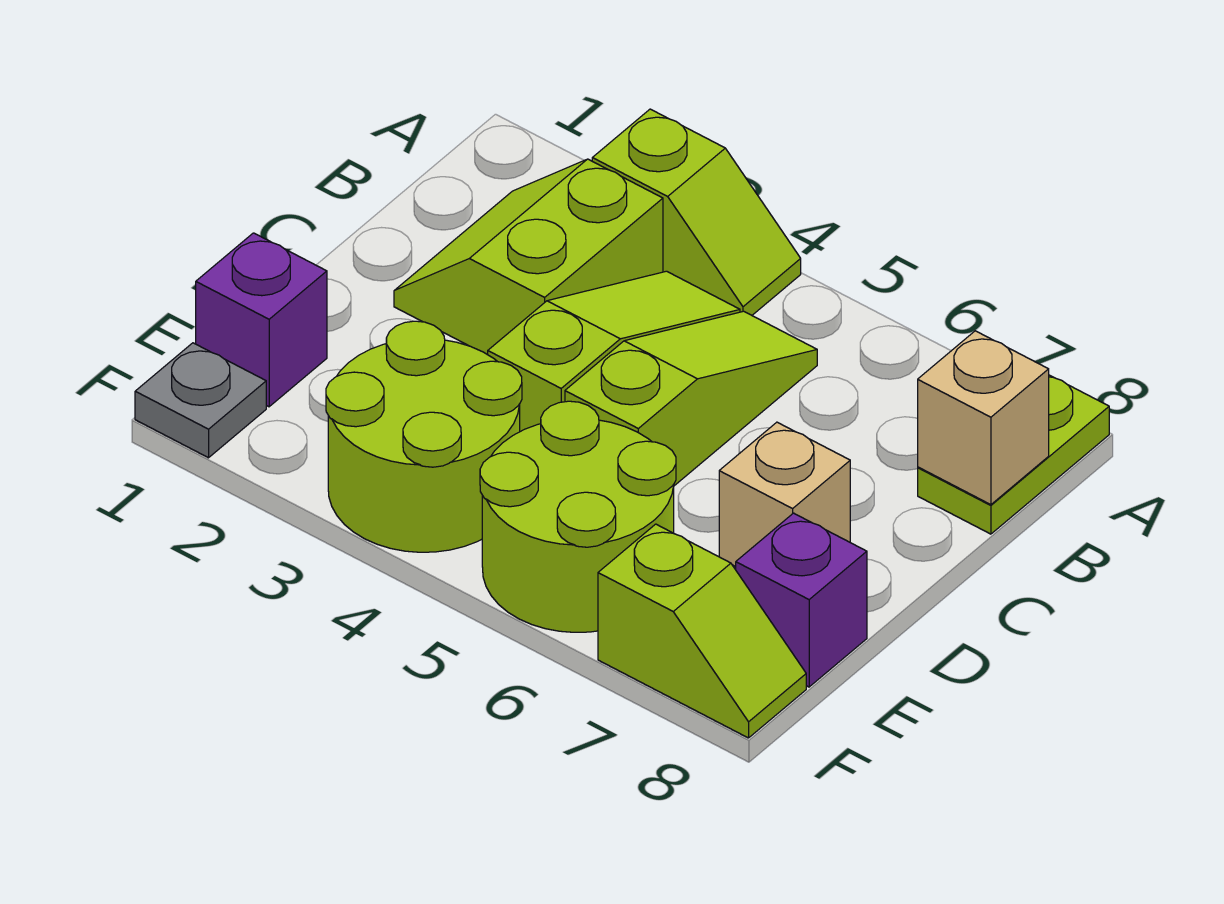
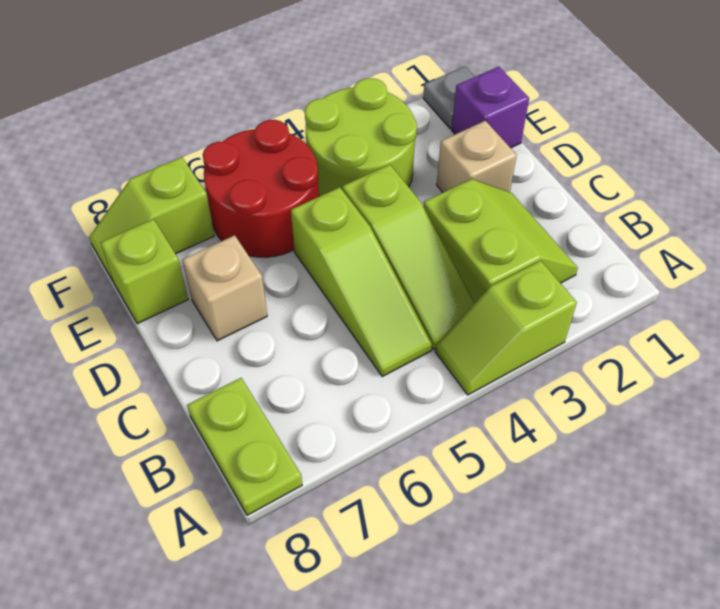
tan brick B8 level 2 -> tan brick D2 level 1
lime round brick E5:F6 level 1 -> red round brick E5:F6 level 1
purple brick E8 level 1 -> lime brick E8 level 1

